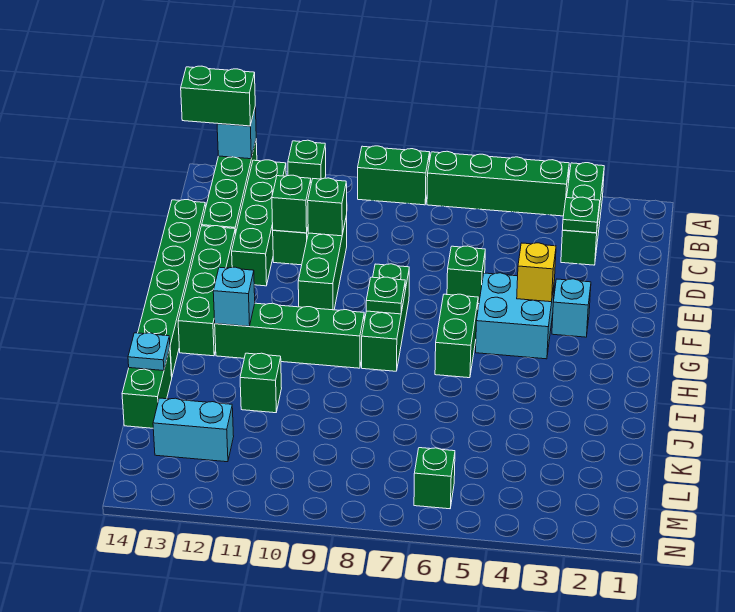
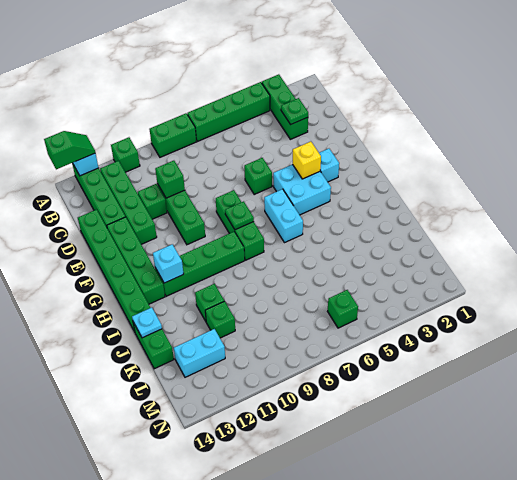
green brick A13:A14 level 3 -> green slope A13:A14 level 3 top 14
green brick D11 level 2 -> green brick K11 level 1
green brick G6:H6 level 1 -> cyan brick G6:H6 level 1

